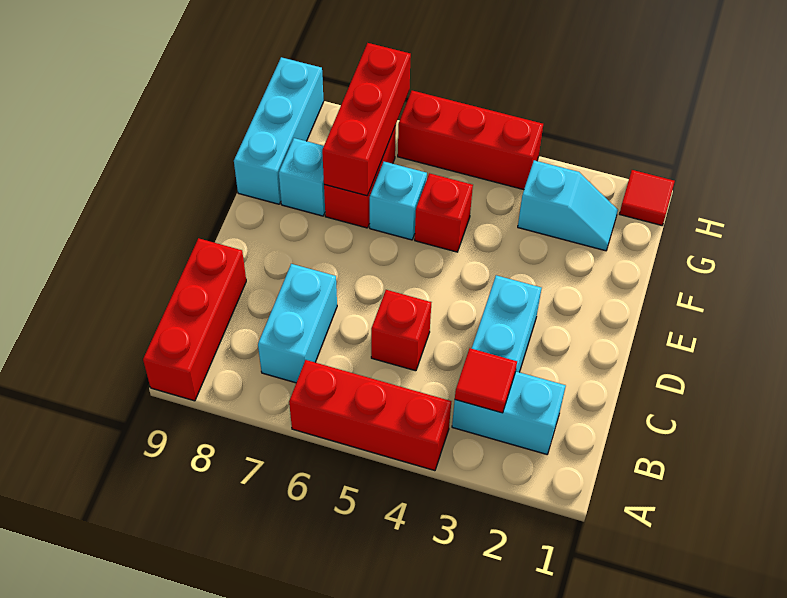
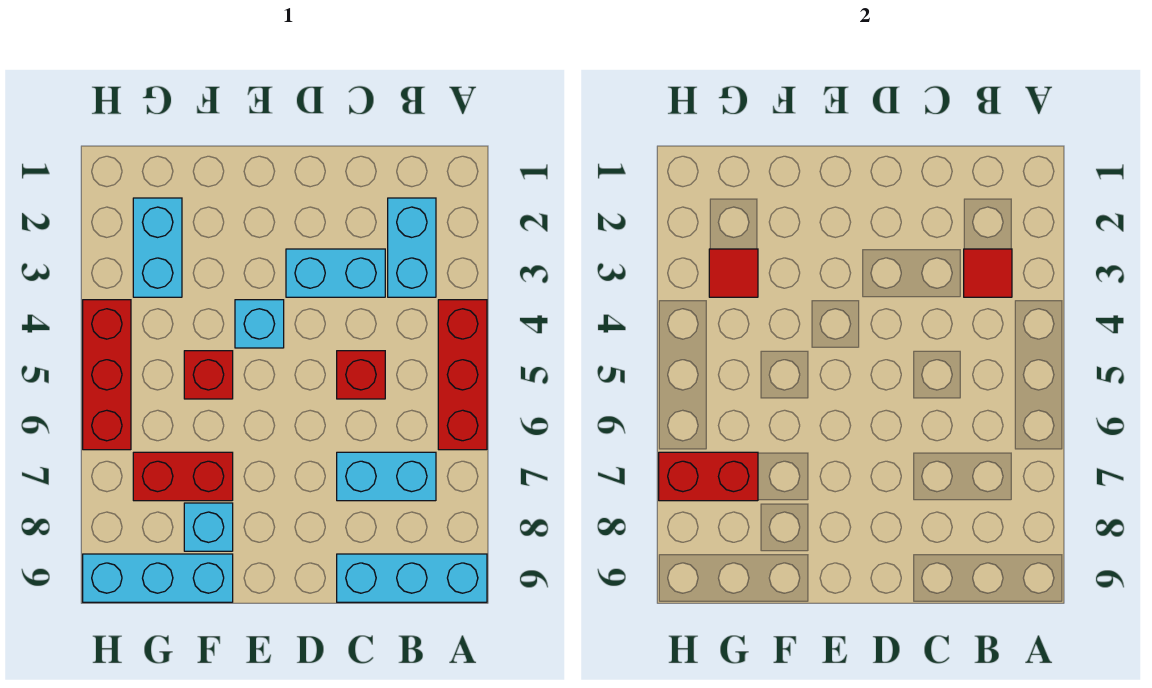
red brick A9:C9 level 1 -> cyan brick A9:C9 level 1
cyan brick F6 level 1 -> cyan brick E4 level 1
red brick F7:H7 level 2 -> red brick G7:H7 level 2
cyan slope G2:G3 level 1 top 3 -> cyan brick G2:G3 level 1
red tile H1 level 1 -> red tile G3 level 2

